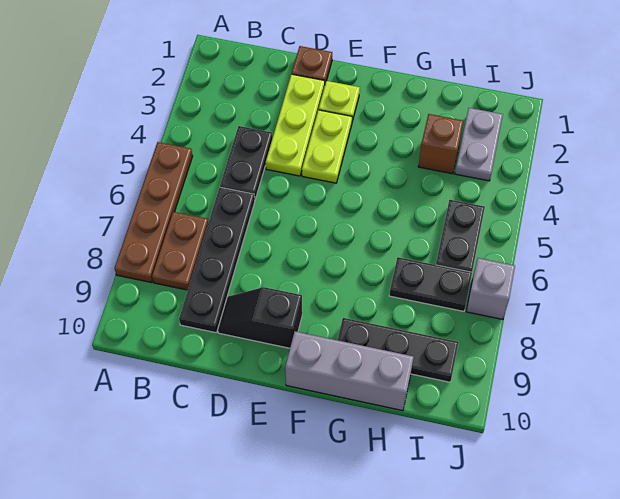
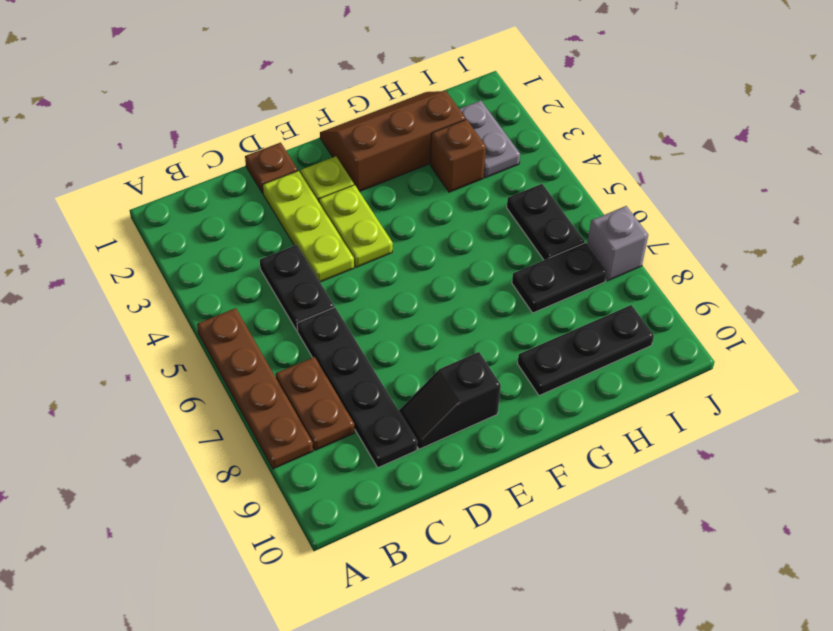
none -> brown slope F1:H2 level 1 top 2
grey brick F10:H10 level 1 -> none

